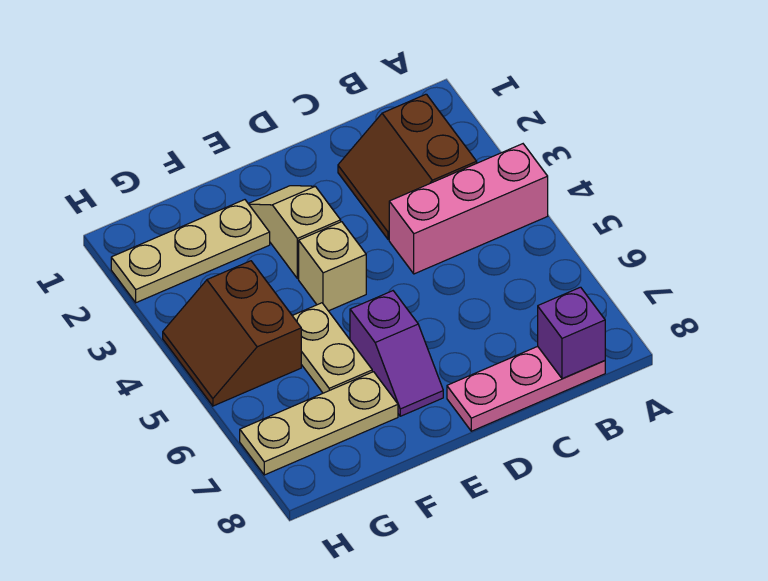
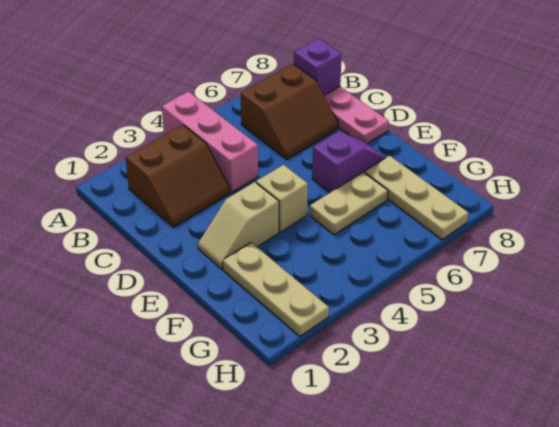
brown slope G4:H5 level 1 top G -> brown slope B6:C7 level 1 top B

